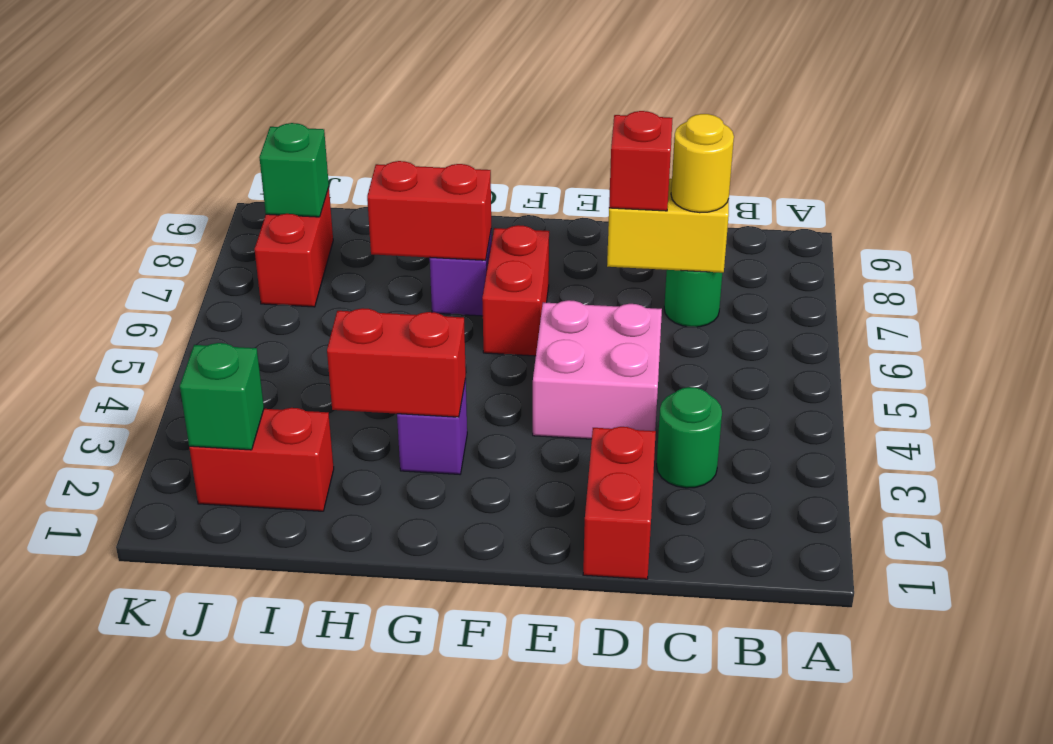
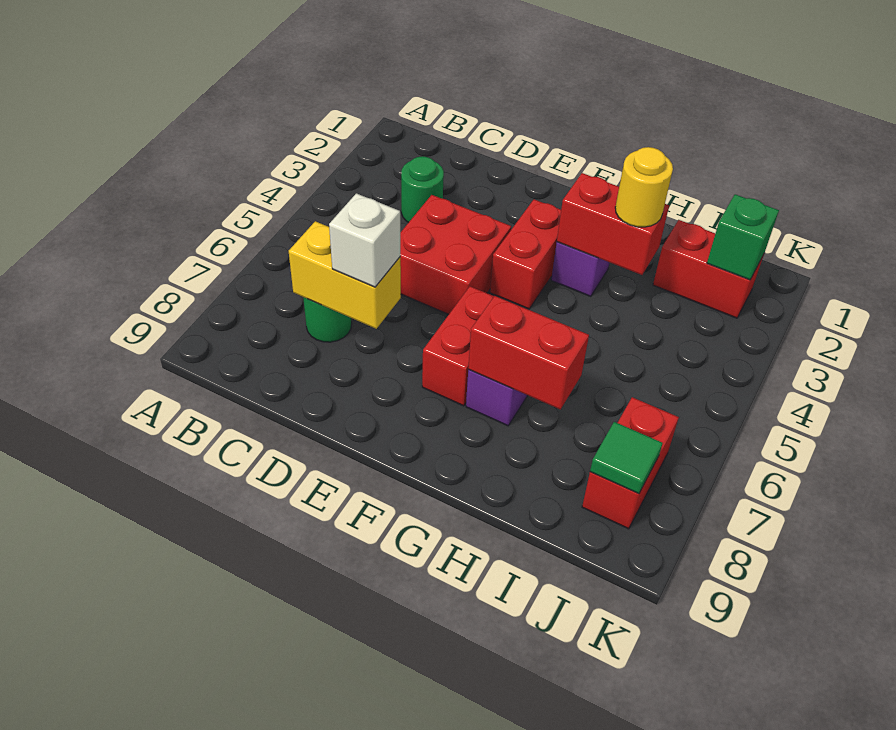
yellow round brick C7 level 3 -> yellow round brick H3 level 3
red brick D1:D2 level 1 -> red brick F3:F4 level 1
pink brick D4:E5 level 1 -> red brick D4:E5 level 1
red brick D7 level 3 -> white brick D7 level 3
green brick J8 level 2 -> green tile J8 level 2

